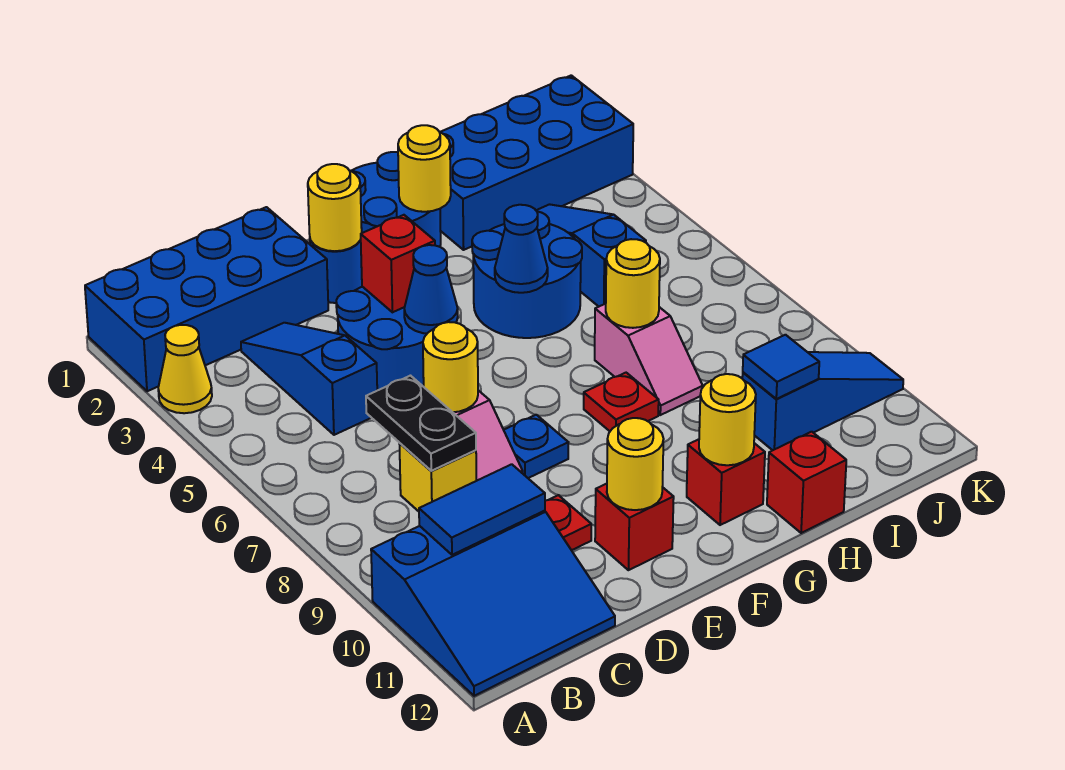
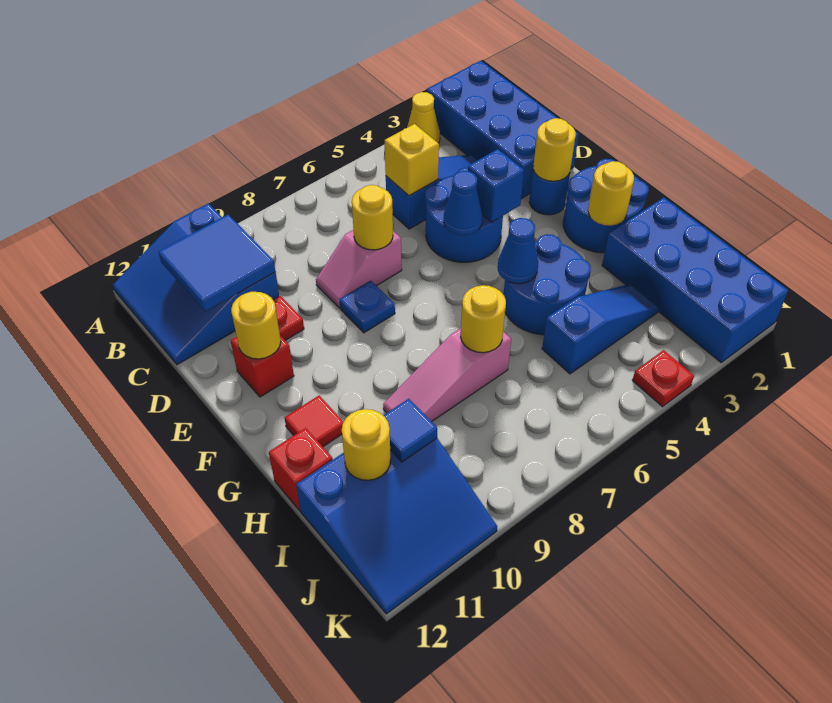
blue tile B10:C10 level 2 -> blue tile B10:C11 level 2
black plate C7:C8 level 2 -> none
yellow brick C8 level 1 -> yellow brick C5 level 2
red brick E4 level 2 -> blue brick E4 level 2
red plate G8 level 1 -> red plate K4 level 1
red brick G11 level 1 -> red tile G11 level 1
yellow round brick G11 level 2 -> yellow round brick I11 level 2
pink slope H7:H8 level 1 top 7 -> pink slope H7:H9 level 1 top 7
blue slope I10:K10 level 1 top I -> blue slope I10:K12 level 1 top I

